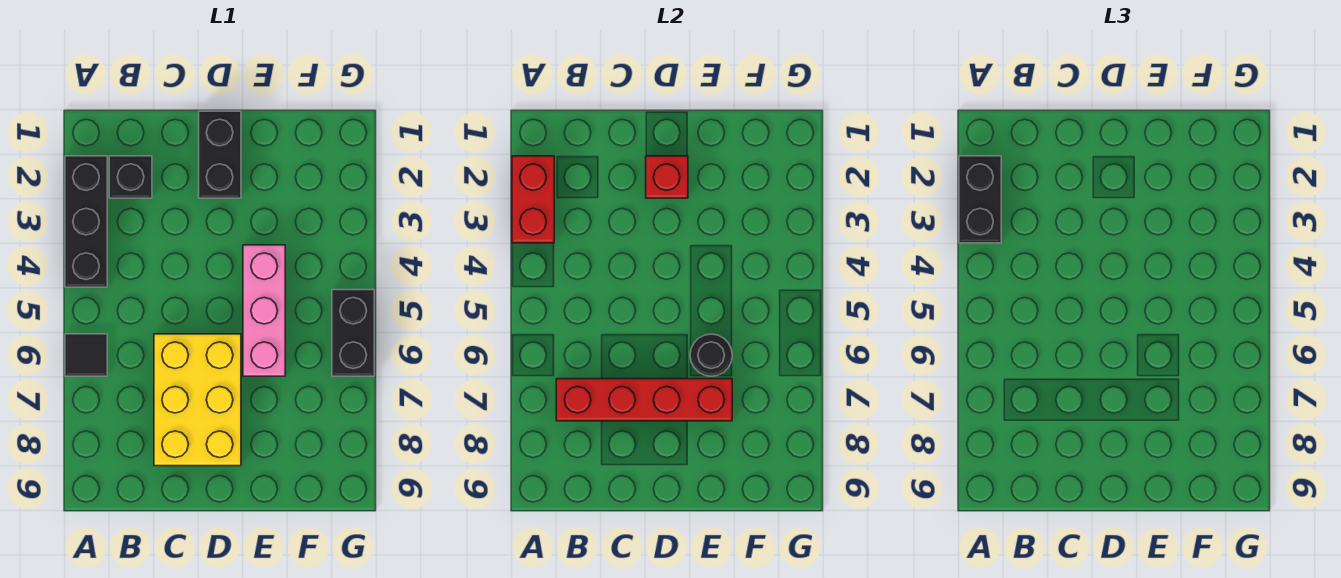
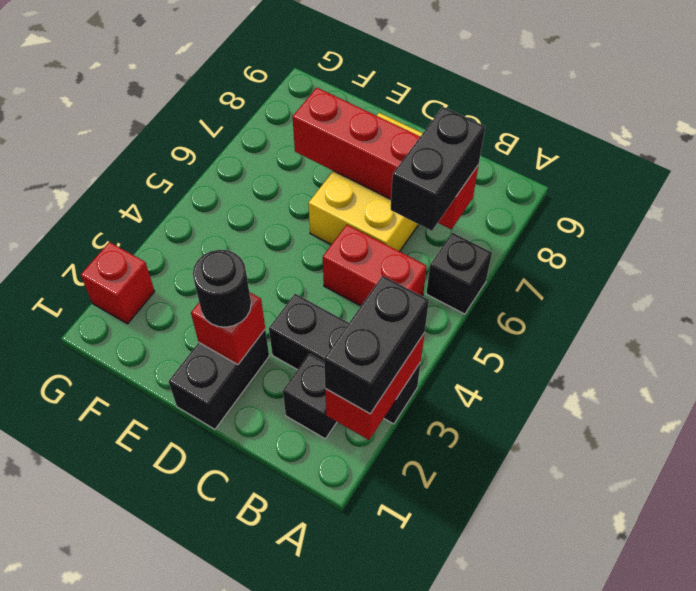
black brick A2:A4 level 1 -> black brick A3:C3 level 1
black tile A6 level 1 -> black brick A6 level 1
none -> red brick B5:C5 level 1
pink brick E4:E6 level 1 -> none
black round brick E6 level 2 -> black round brick D2 level 3
none -> red brick G2 level 1
black brick G5:G6 level 1 -> black brick B6:B7 level 3

